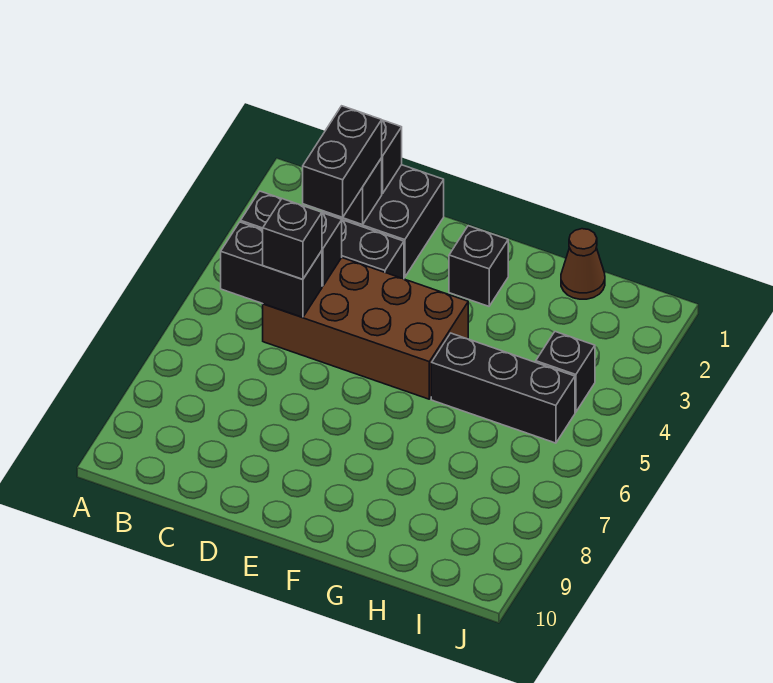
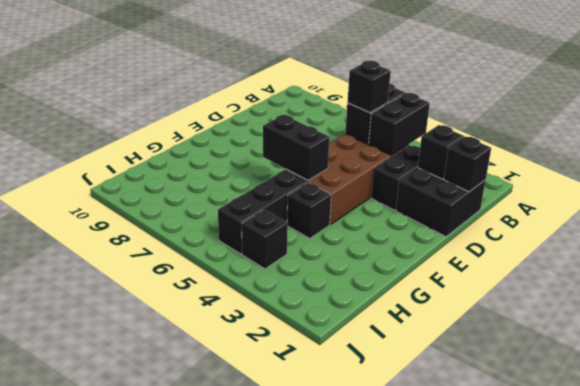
black brick C2:C3 level 3 -> black brick F5:F6 level 2
black brick F2 level 1 -> black brick G4 level 1
brown cone H1 level 1 -> none

